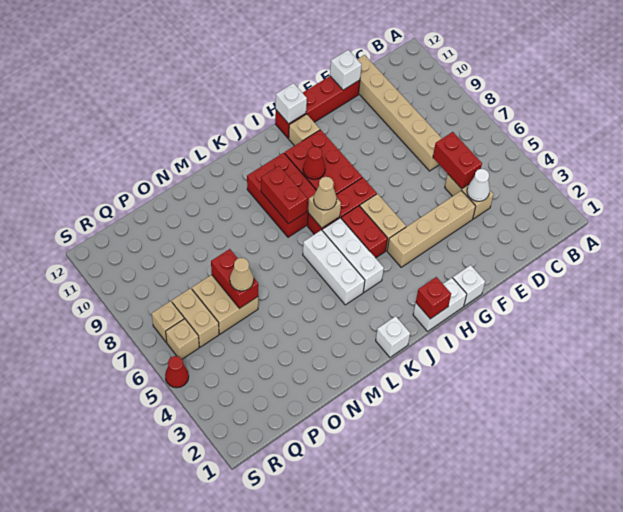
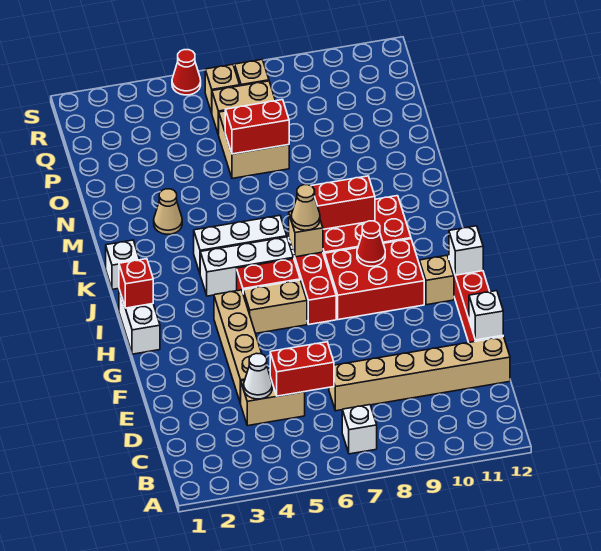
white brick G1 level 1 -> white brick B7 level 1
tan cone O6 level 3 -> tan cone M3 level 1

